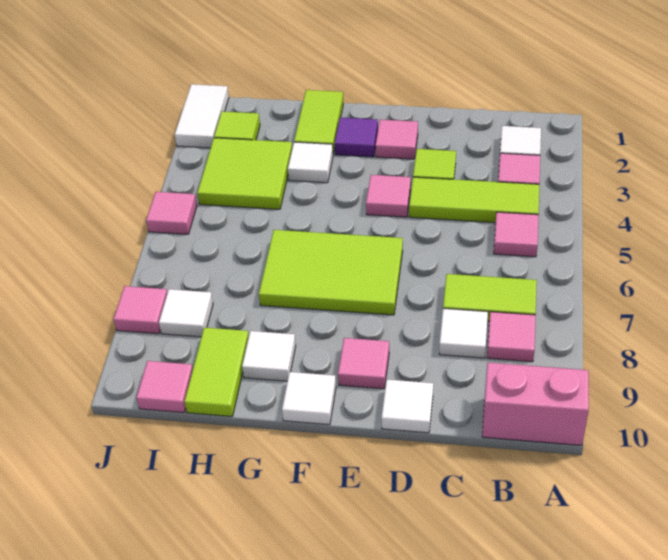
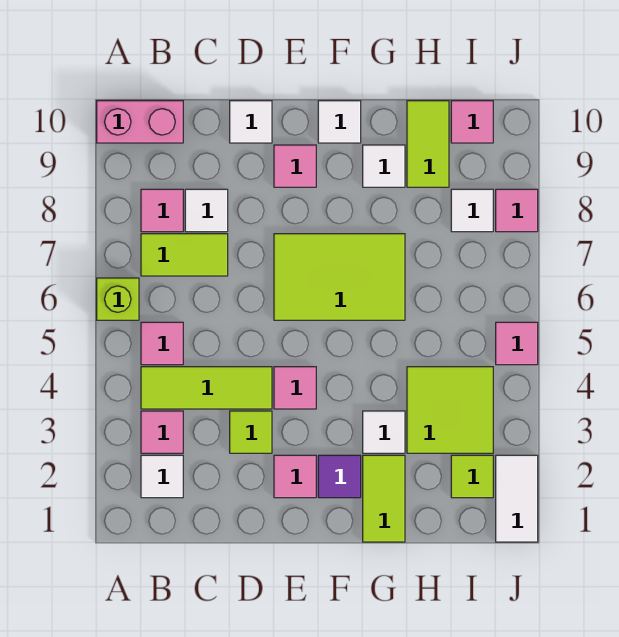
none -> lime brick A6 level 1

